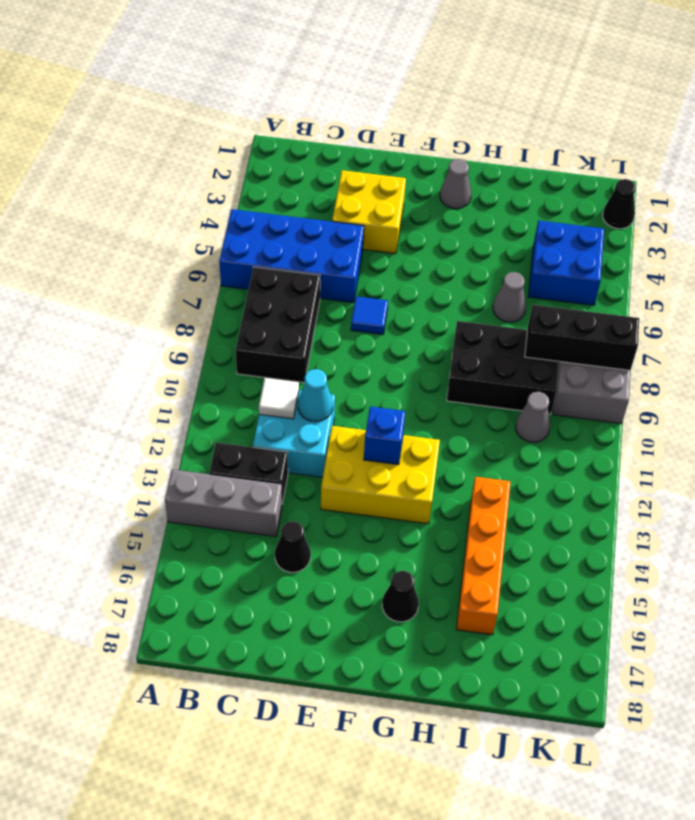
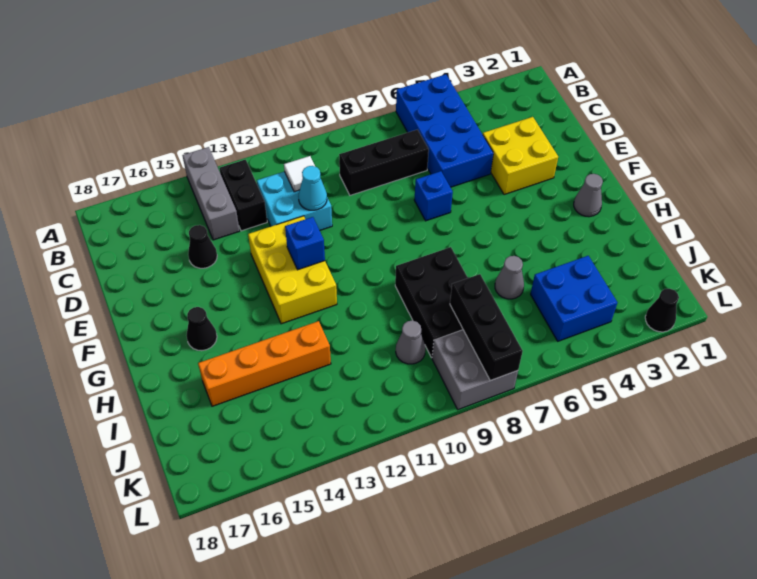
black brick B7:C9 level 1 -> black brick C7:C9 level 1
blue tile E7 level 1 -> blue brick E7 level 1

